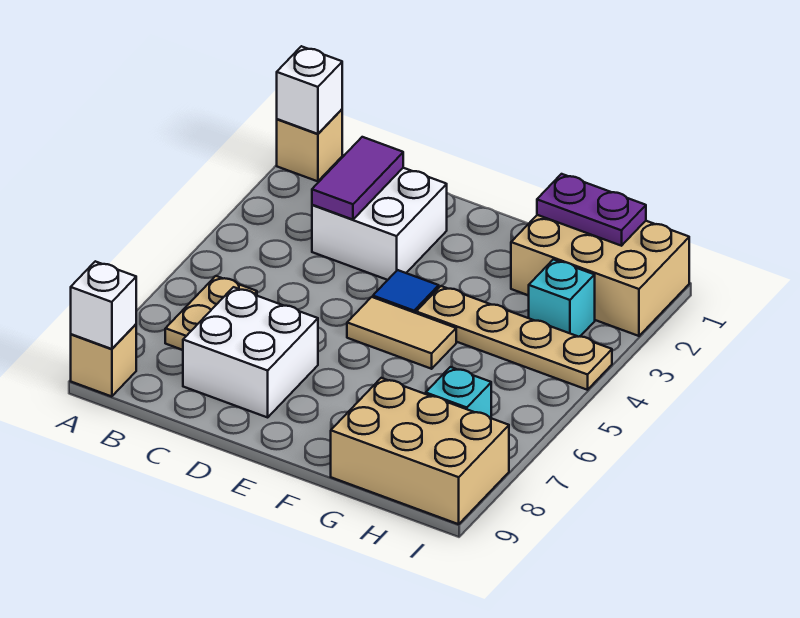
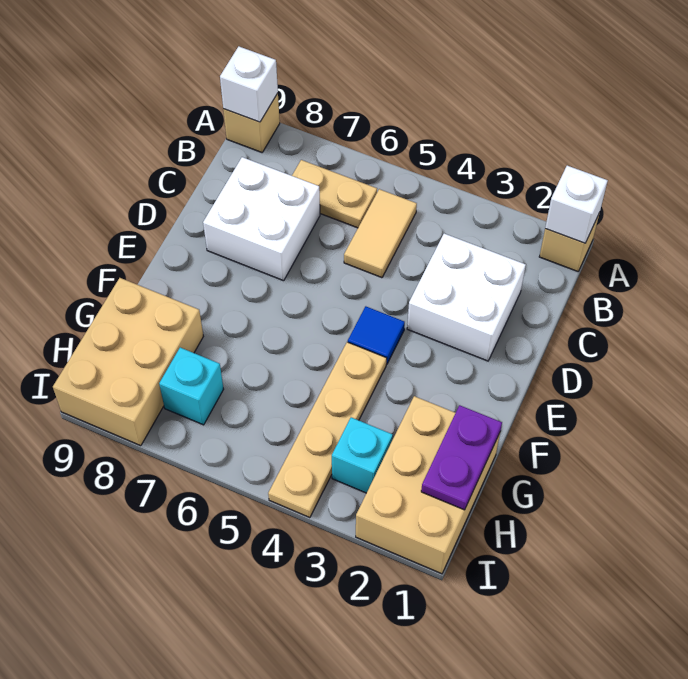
purple tile C2:C3 level 2 -> none
tan tile E5:F5 level 1 -> tan tile B5:C5 level 1

